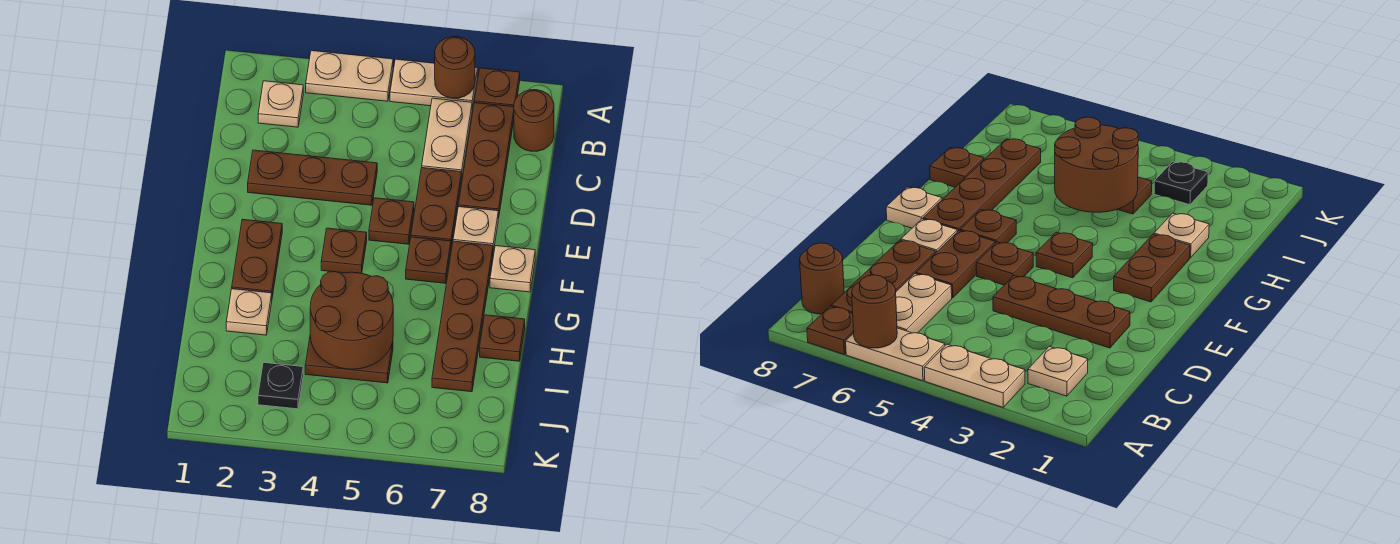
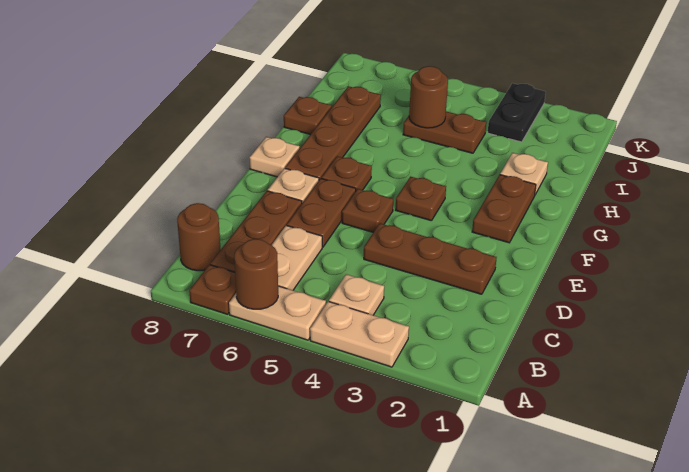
tan plate B2 level 1 -> tan plate B4 level 1
brown round brick H4:I5 level 2 -> brown round brick I5 level 2
black plate J3 level 1 -> black plate J3:K3 level 1

